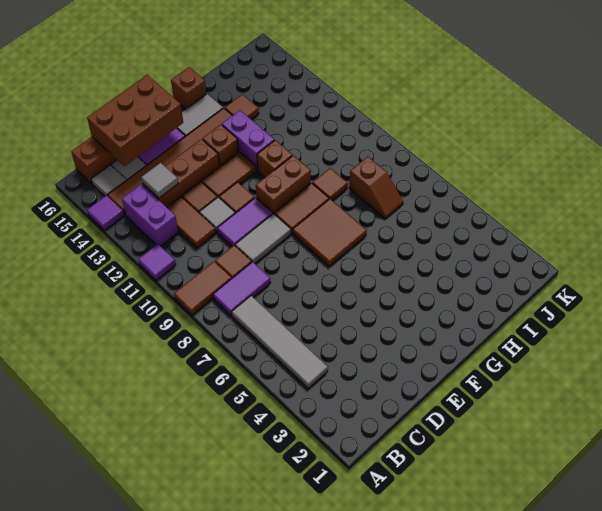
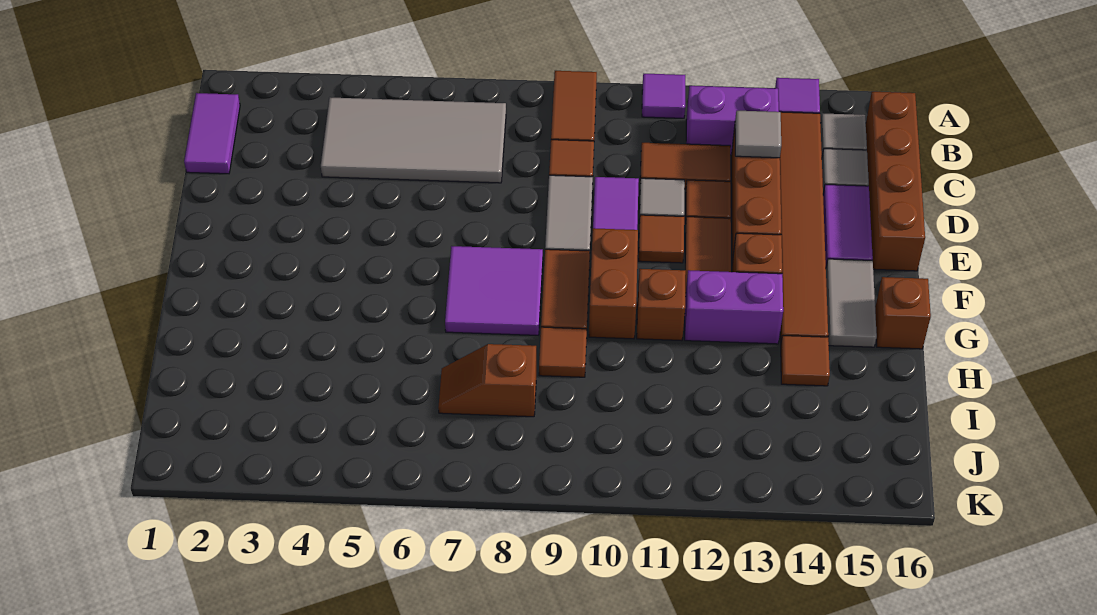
grey tile B4:B7 level 1 -> grey tile B4:C7 level 1
purple tile B8:C8 level 1 -> purple tile B1:C1 level 1
brown brick C15:E16 level 2 -> none
brown tile F7:G8 level 1 -> purple tile F7:G8 level 1

